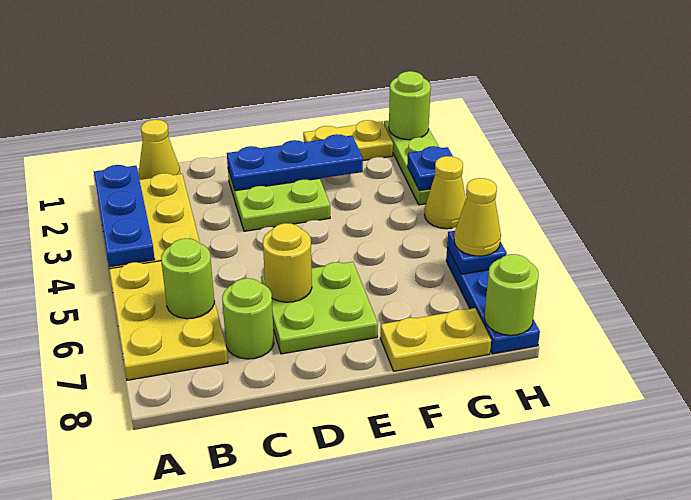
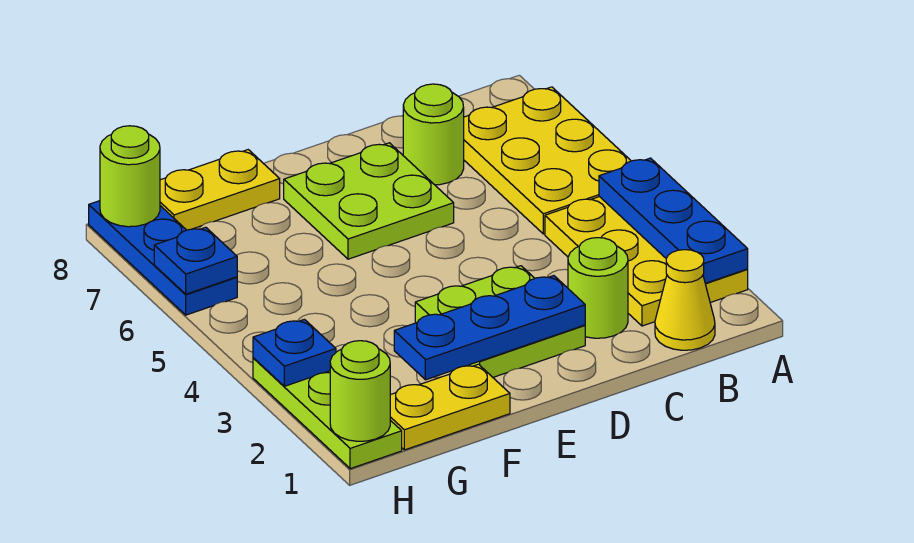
lime round brick B6 level 2 -> lime round brick C2 level 1
yellow round brick D6 level 2 -> none
yellow cone H4 level 1 -> none
yellow cone H6 level 3 -> none

